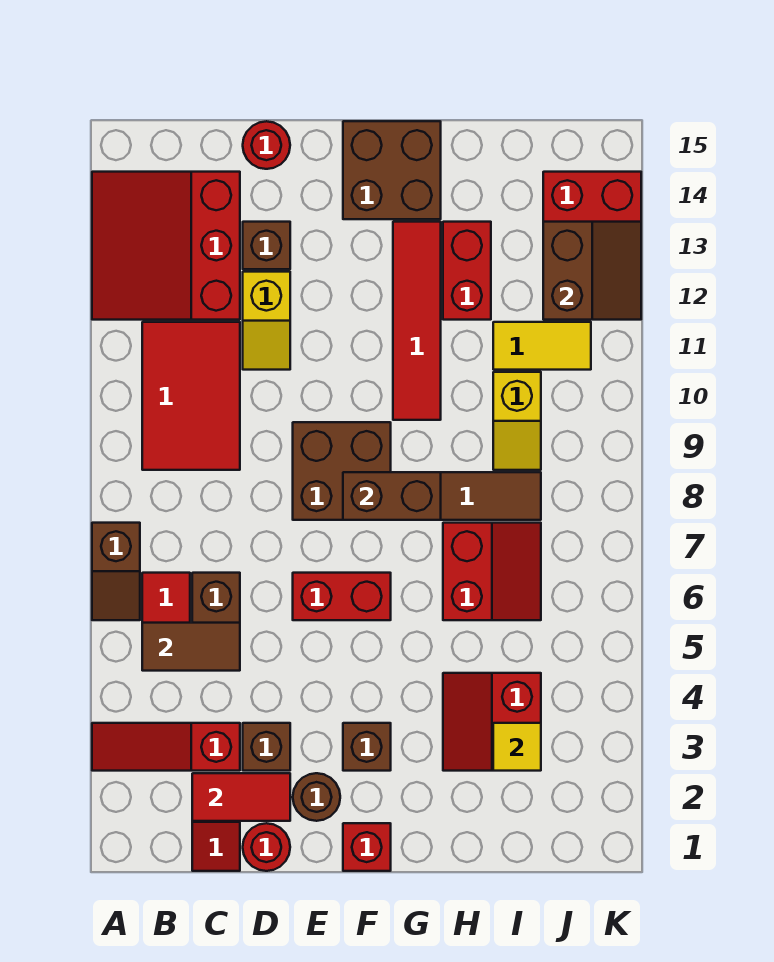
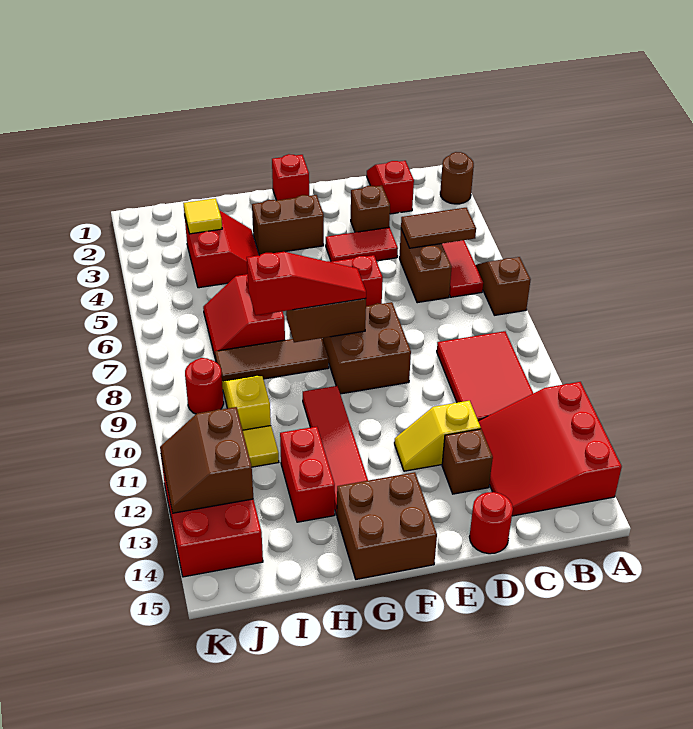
red slope A3:C3 level 1 top C -> red slope F8:H8 level 3 top H
red slope A12:C14 level 1 top C -> red slope A12:C14 level 1 top A
red tile C2:D2 level 2 -> red tile D4:E4 level 1
red round brick D1 level 1 -> red round brick J9 level 1
yellow slope D11:D12 level 1 top 12 -> yellow slope D12:E12 level 1 top D
brown round brick E2 level 1 -> brown round brick A2 level 1
brown brick F3 level 1 -> brown brick F3:G3 level 1

